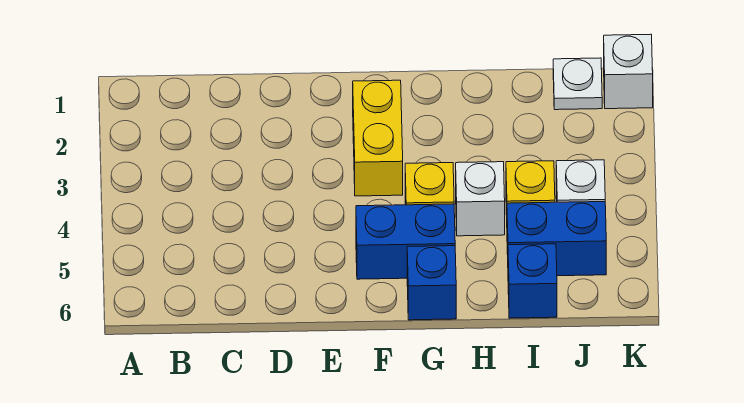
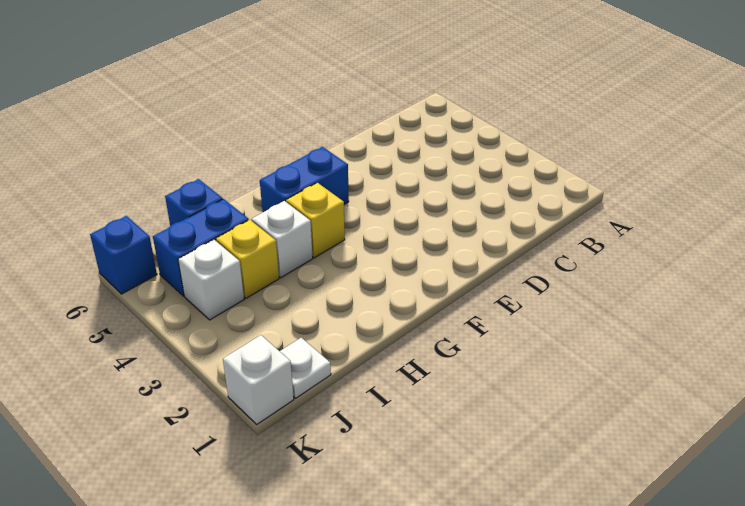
yellow brick F2:F3 level 1 -> none
blue brick G6 level 1 -> blue brick K6 level 1

